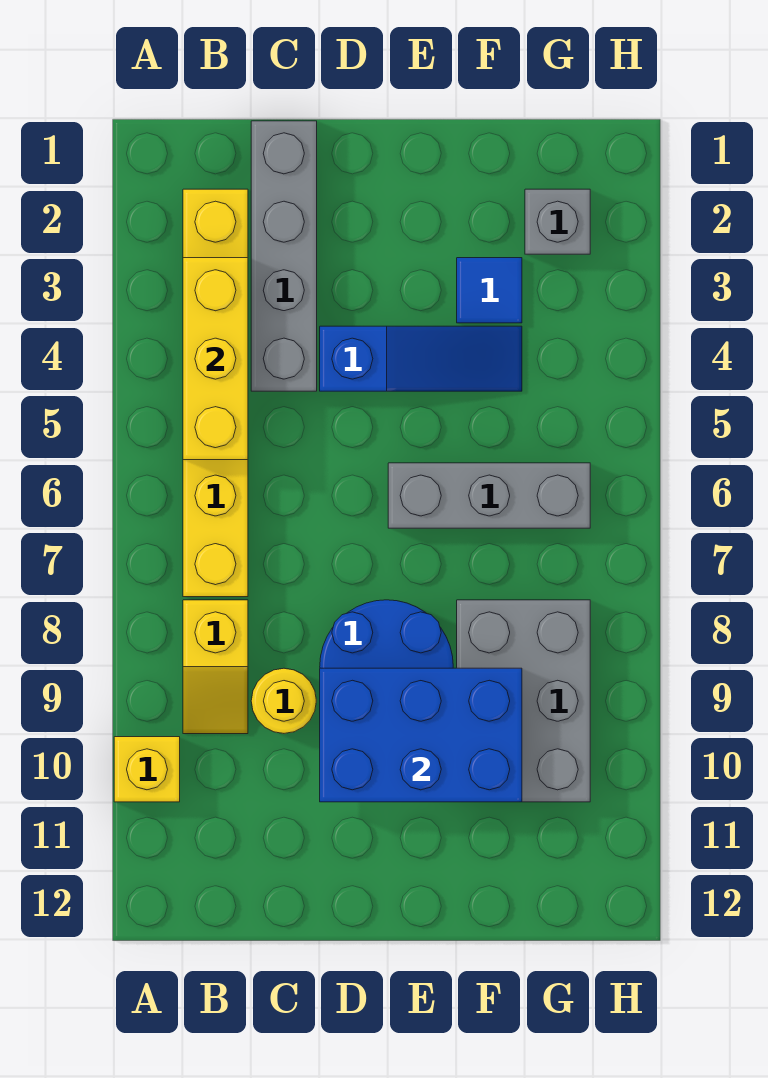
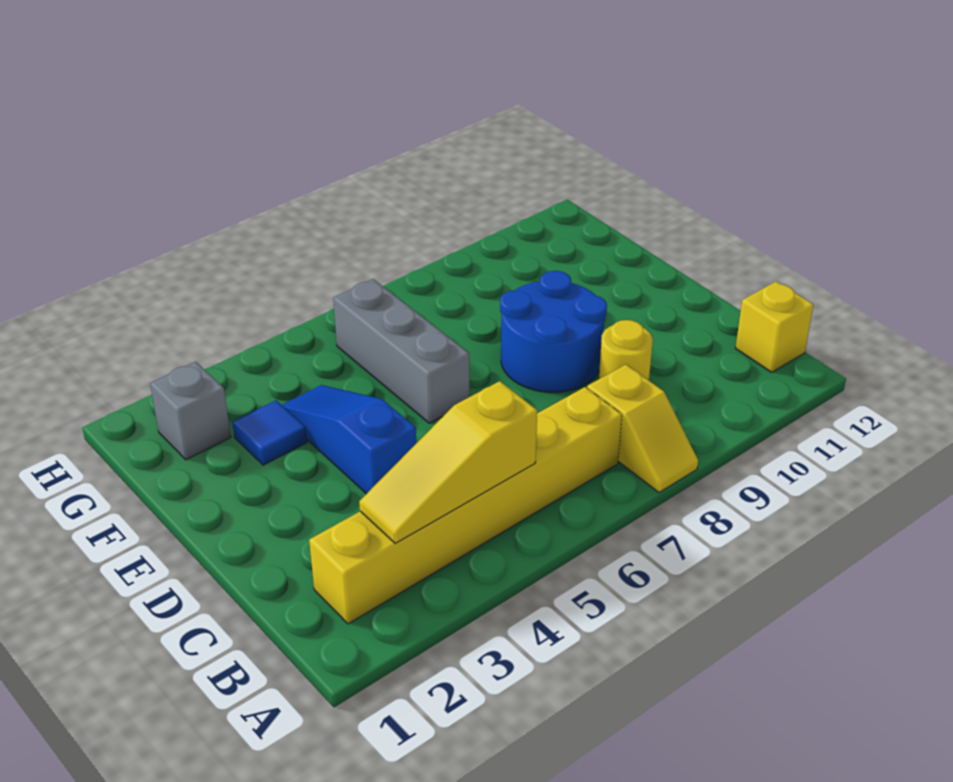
yellow brick A10 level 1 -> yellow brick B12 level 1
yellow brick B3:B5 level 2 -> yellow slope B3:B5 level 2 top 5
yellow slope B8:B9 level 1 top 8 -> yellow slope A8:B8 level 1 top B
grey brick C1:C4 level 1 -> none
blue brick D9:F10 level 2 -> none
grey brick F8:G10 level 1 -> none

